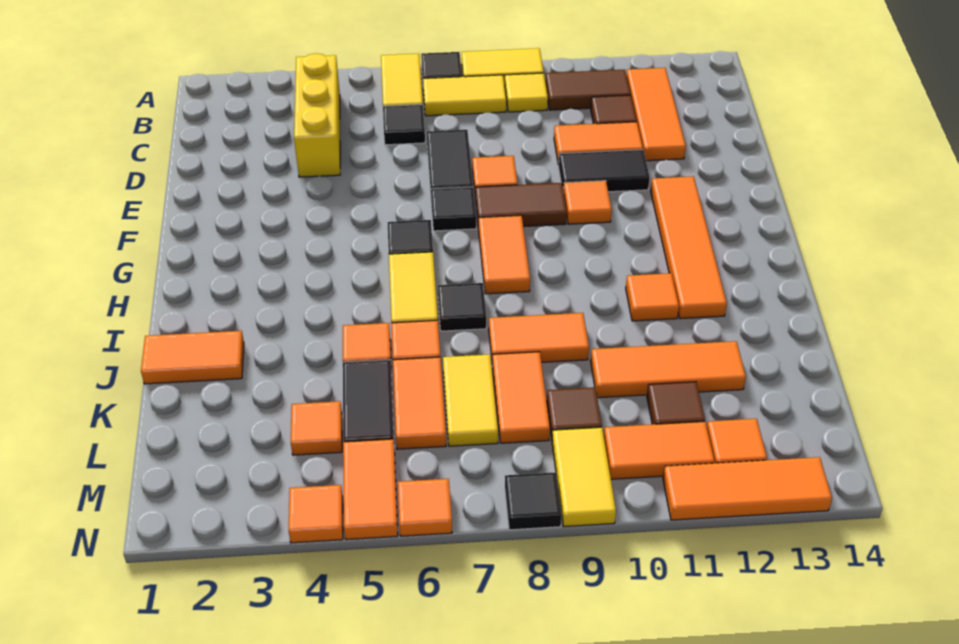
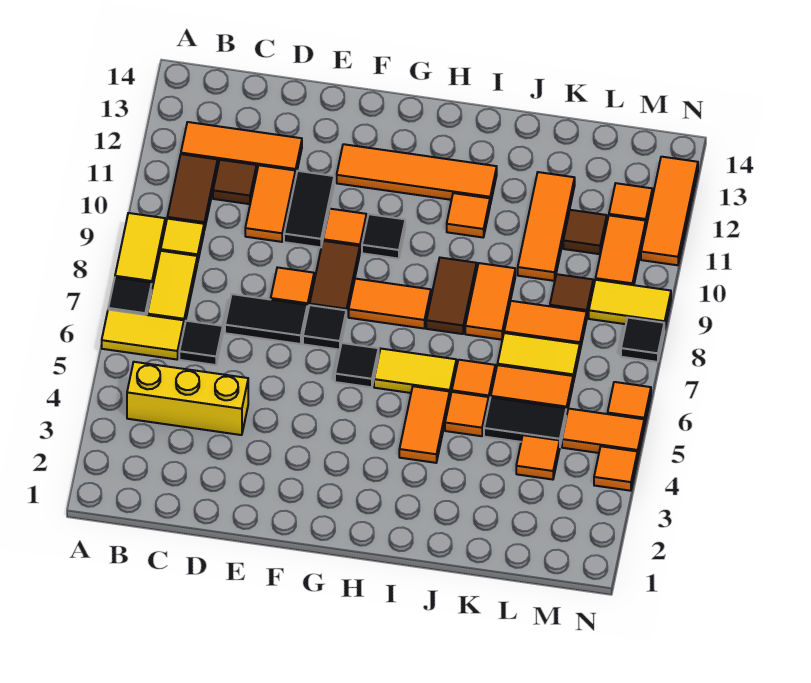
black tile I7 level 1 -> black tile G10 level 1
none -> brown tile I8:I9 level 1
orange tile J1:J2 level 1 -> orange tile I4:I5 level 1

